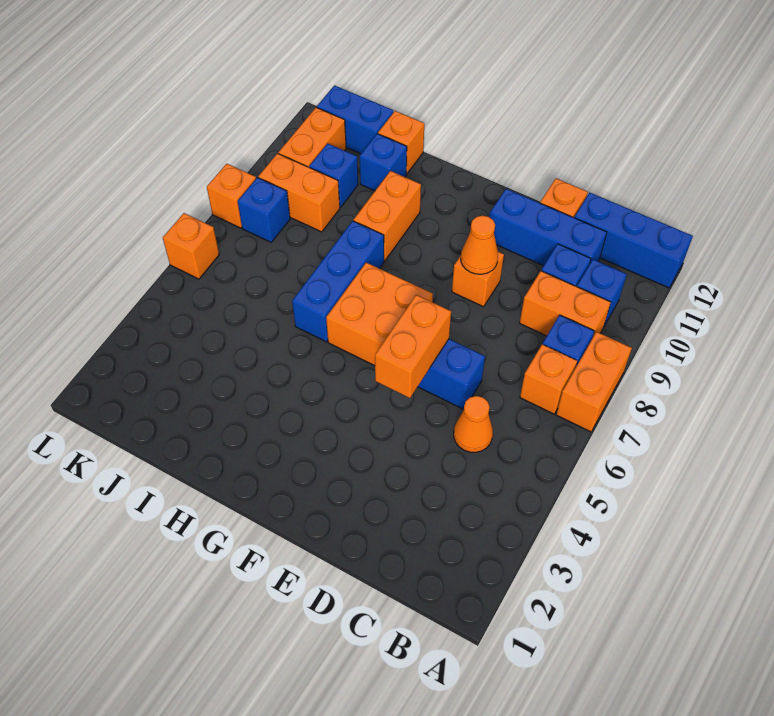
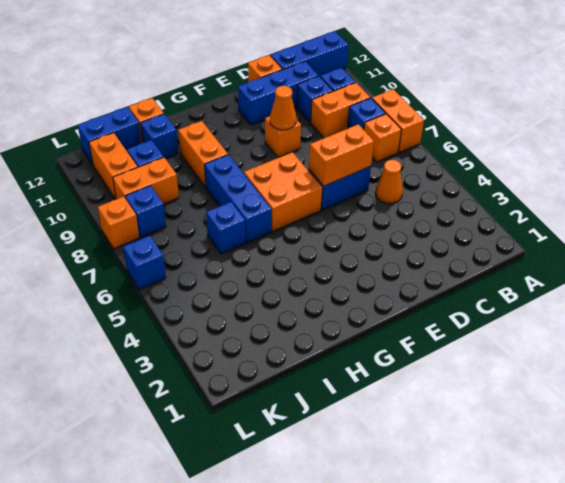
orange brick E5:E6 level 2 -> orange brick D6:E6 level 2
none -> blue brick I6 level 1
orange brick L6 level 1 -> blue brick L6 level 1

